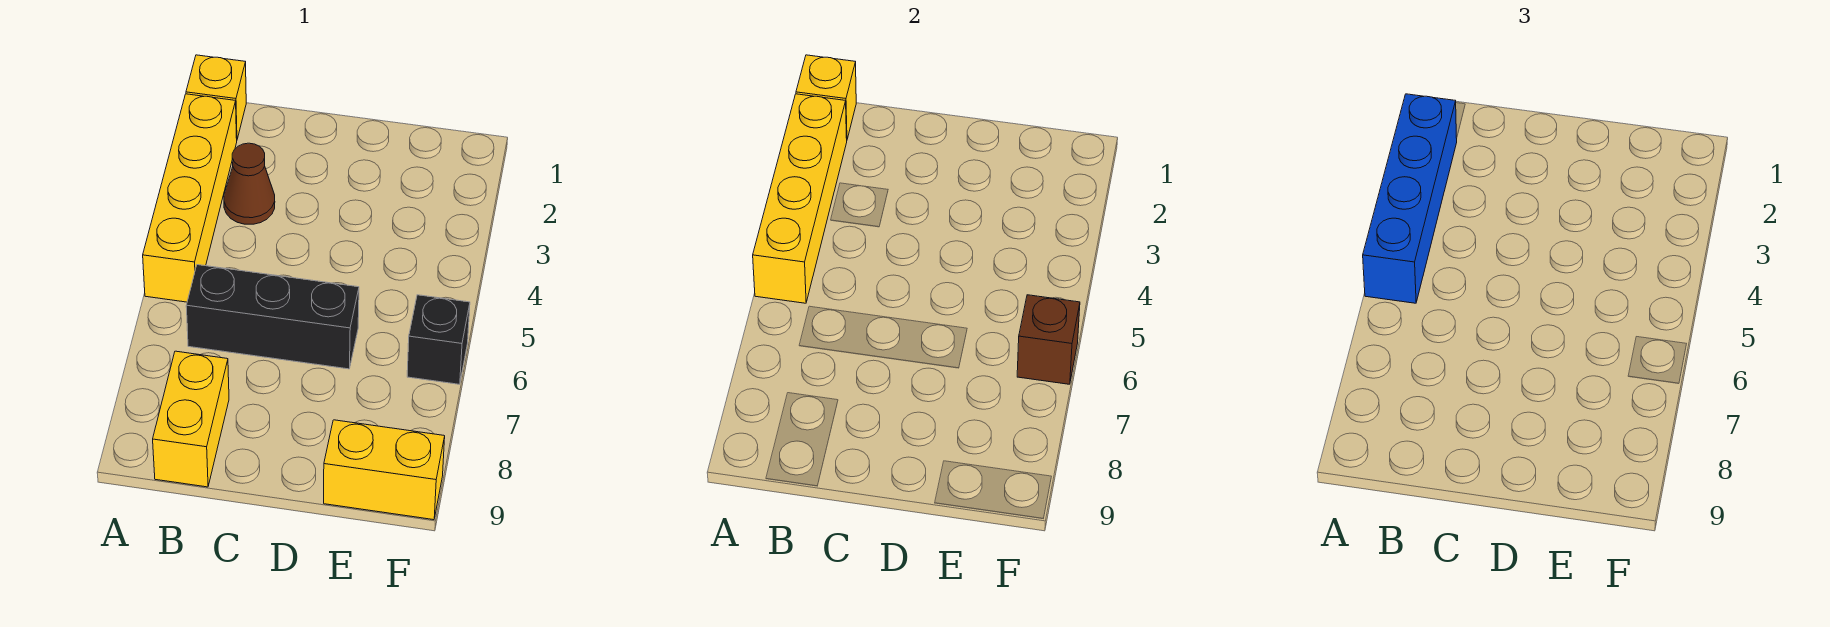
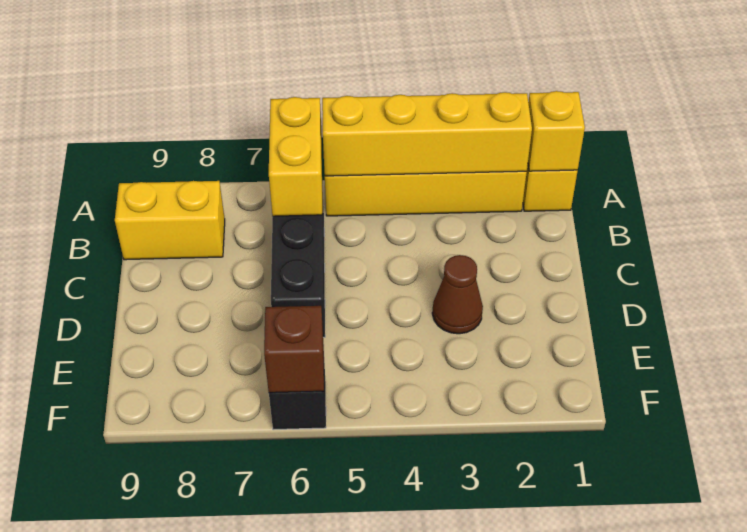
blue brick A2:A5 level 3 -> none
brown cone B3 level 1 -> brown cone D3 level 1
yellow brick E9:F9 level 1 -> yellow brick A6:B6 level 2

